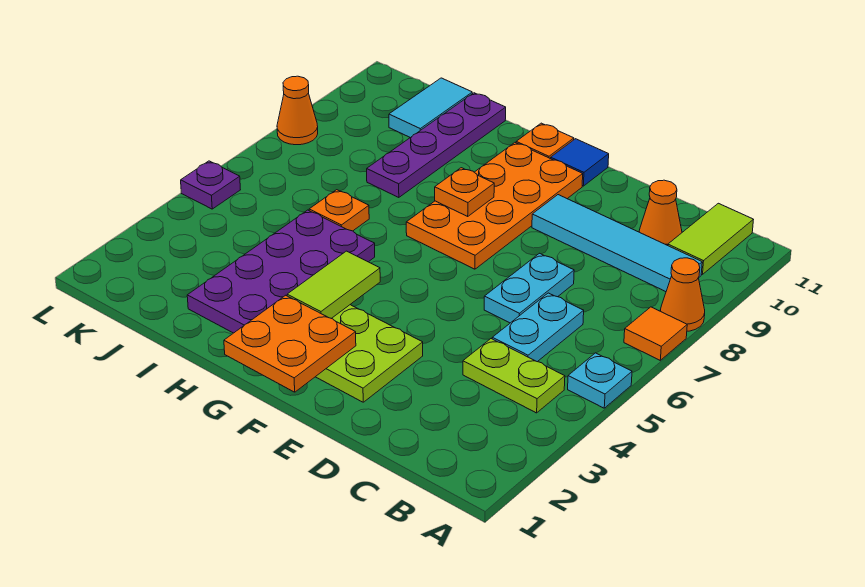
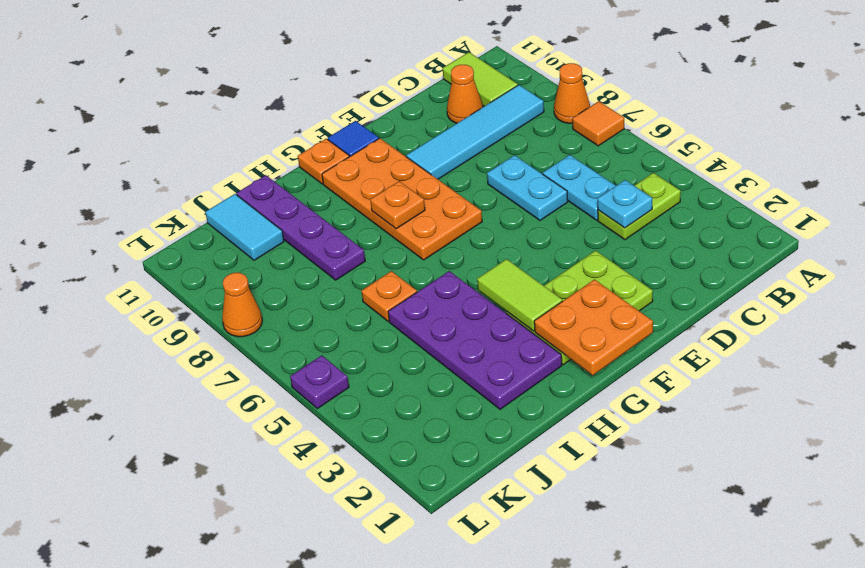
cyan plate A5 level 1 -> cyan plate C4 level 2

